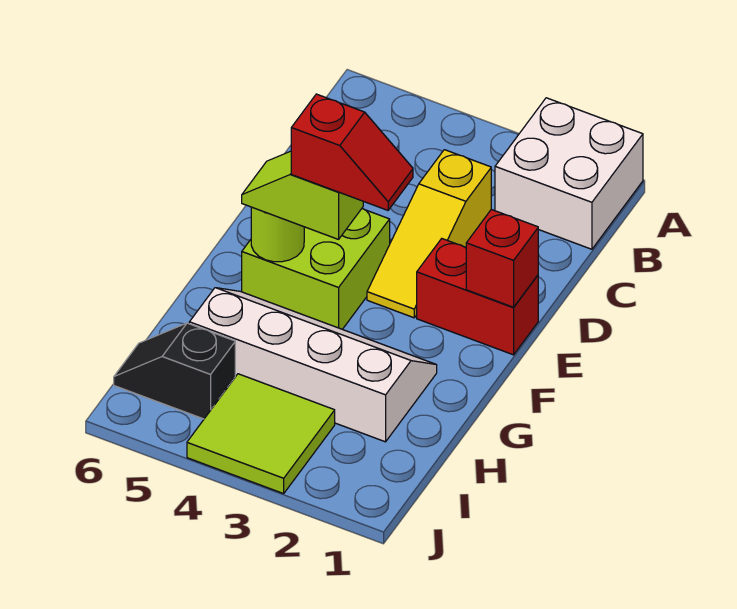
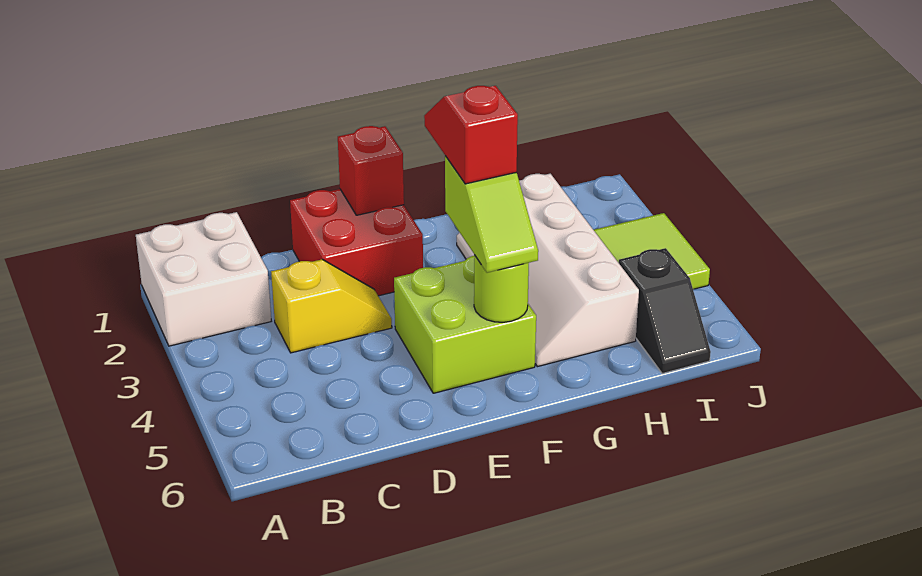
yellow slope C3:E3 level 1 top C -> yellow slope C3:D3 level 1 top C
red brick E1:E2 level 1 -> red brick D1:E2 level 1

